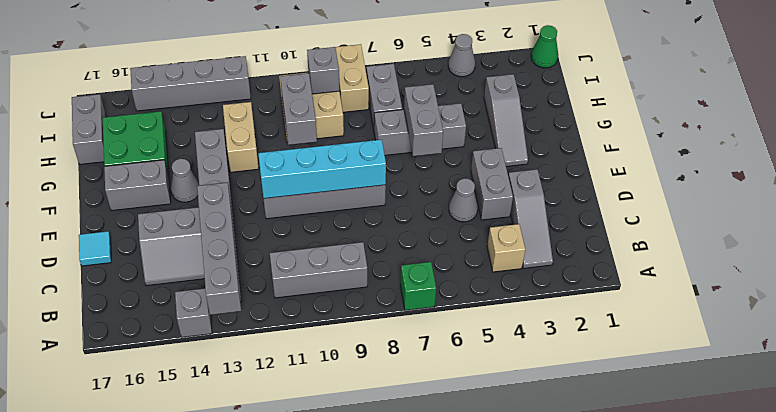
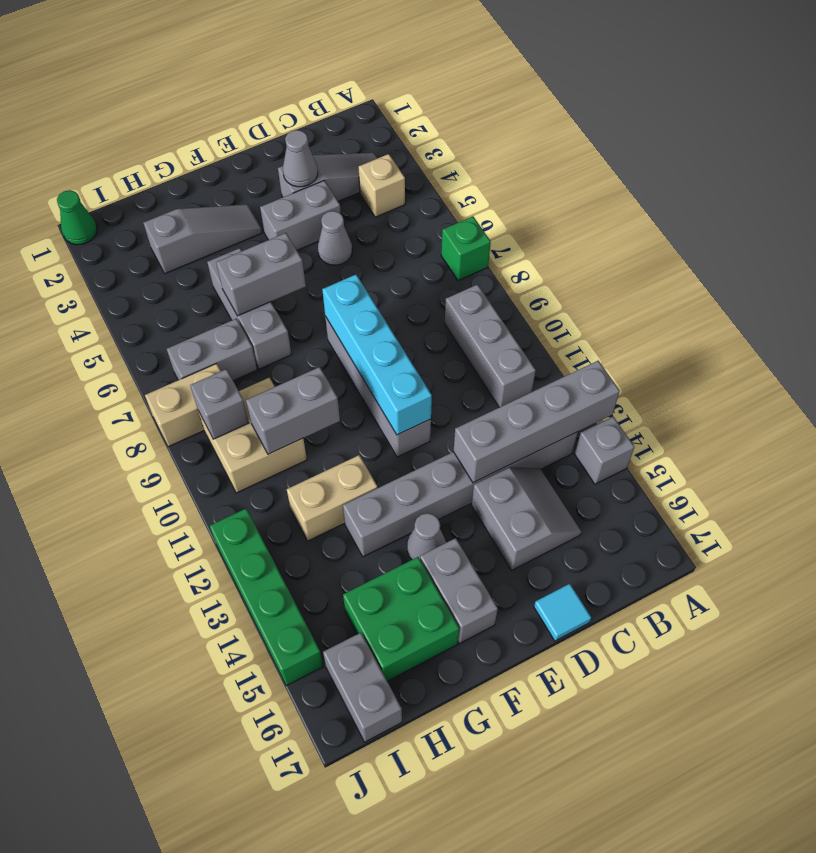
grey brick H17:I17 level 1 -> grey brick I16:I17 level 1
grey cone J4 level 1 -> grey cone D3 level 2
grey brick J12:J15 level 1 -> green brick J12:J15 level 1

